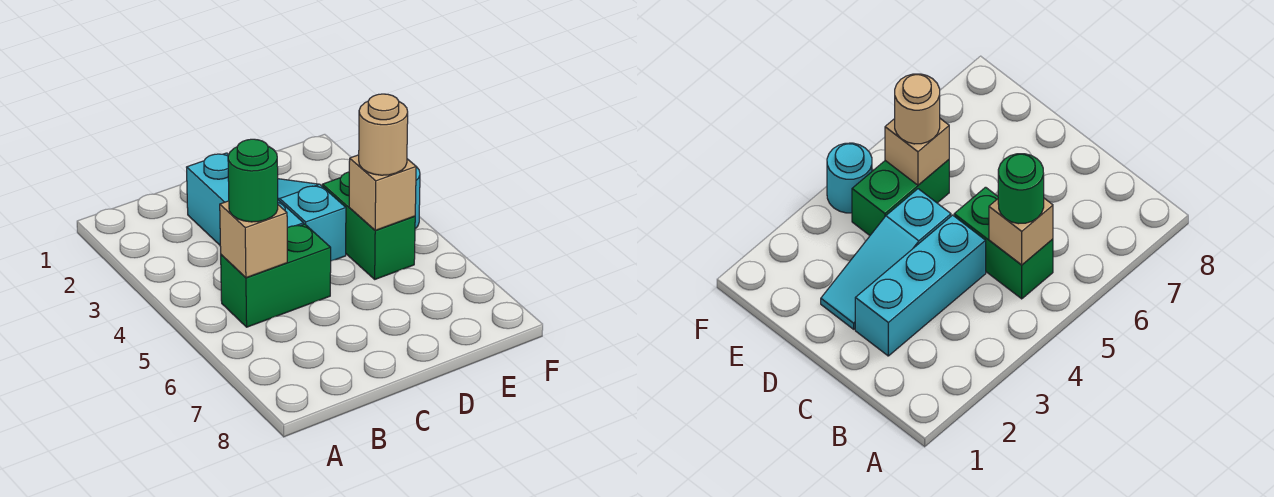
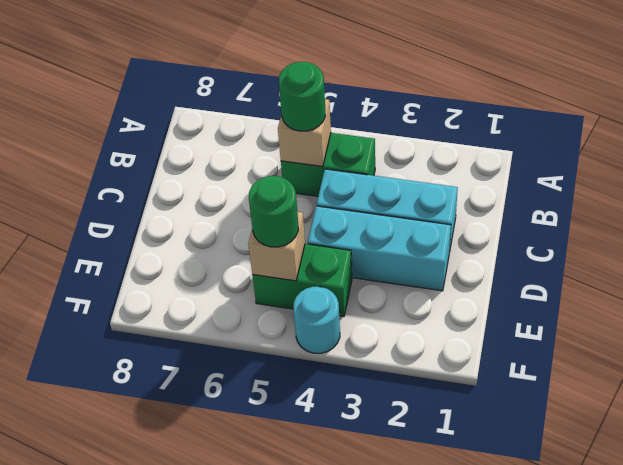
green brick B5:C5 level 1 -> green brick B4:B5 level 1
cyan slope D2:D4 level 1 top 4 -> cyan brick D2:D4 level 1
tan round brick E5 level 3 -> green round brick E5 level 3

